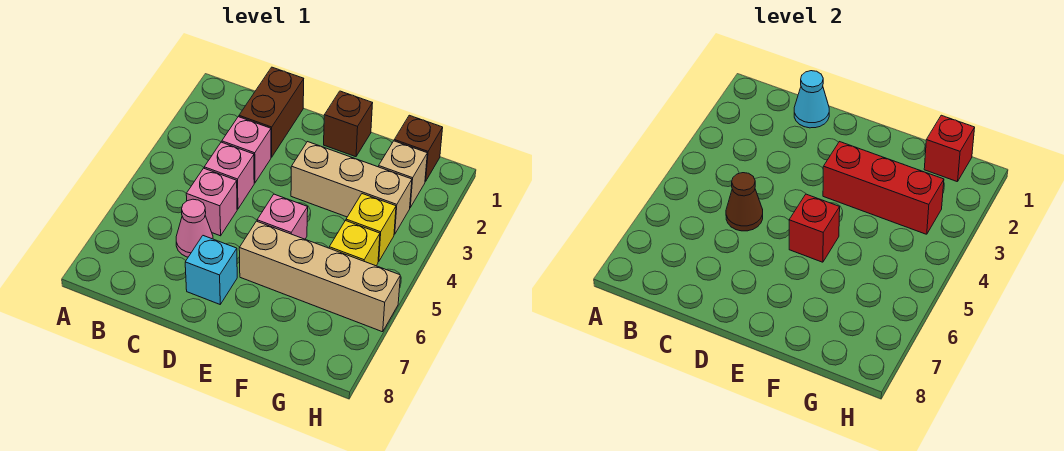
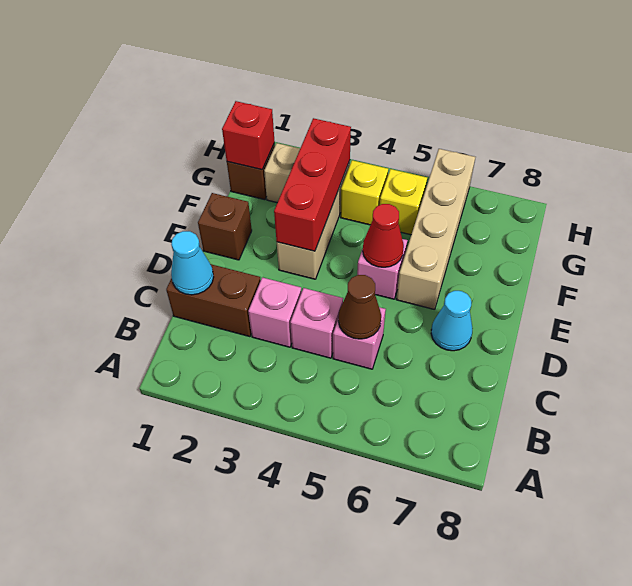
pink cone C6 level 1 -> none
cyan brick D7 level 1 -> cyan cone D7 level 1
red brick E5 level 2 -> red cone E5 level 2

